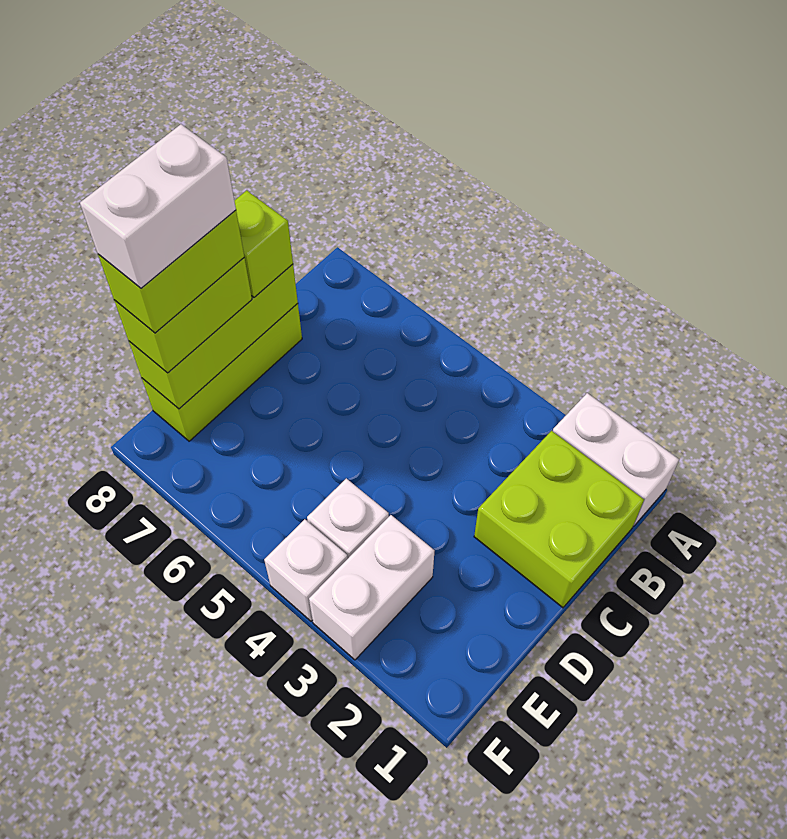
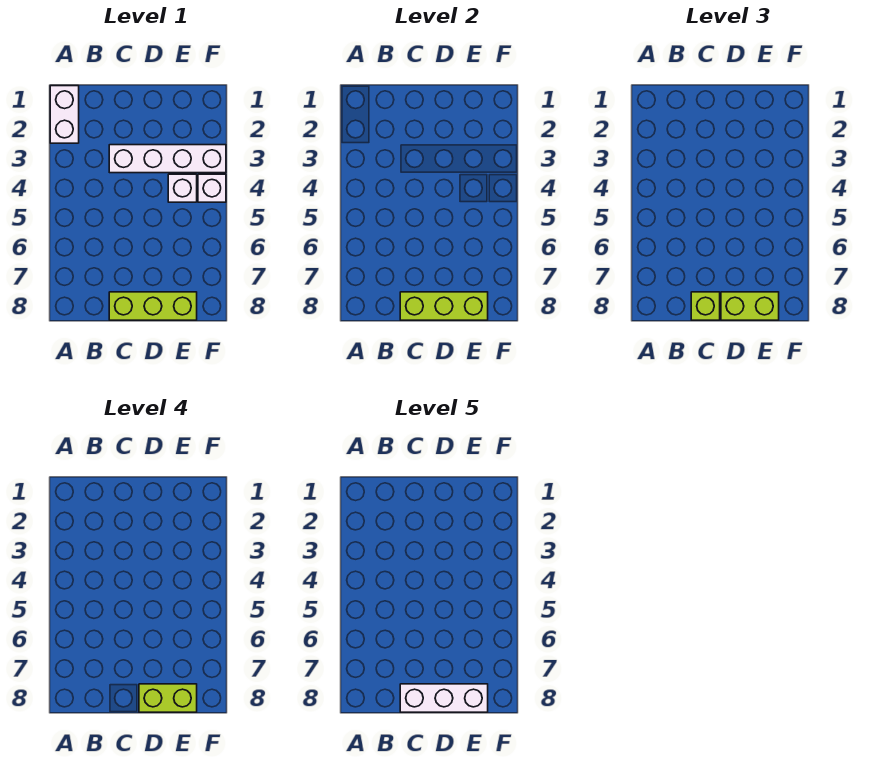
lime brick B1:C2 level 1 -> none
white brick D8:E8 level 5 -> white brick C8:E8 level 5
white brick E3:F3 level 1 -> white brick C3:F3 level 1

